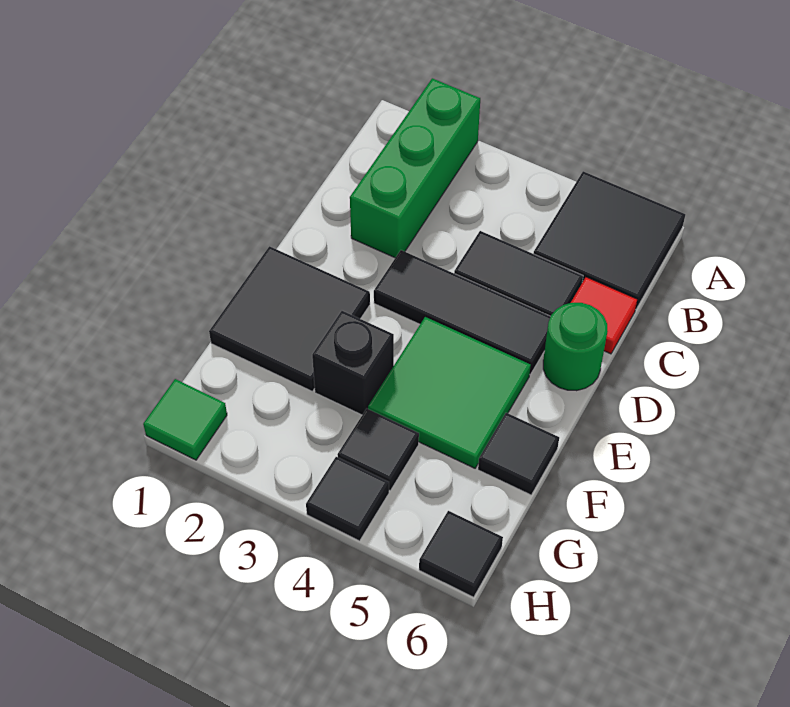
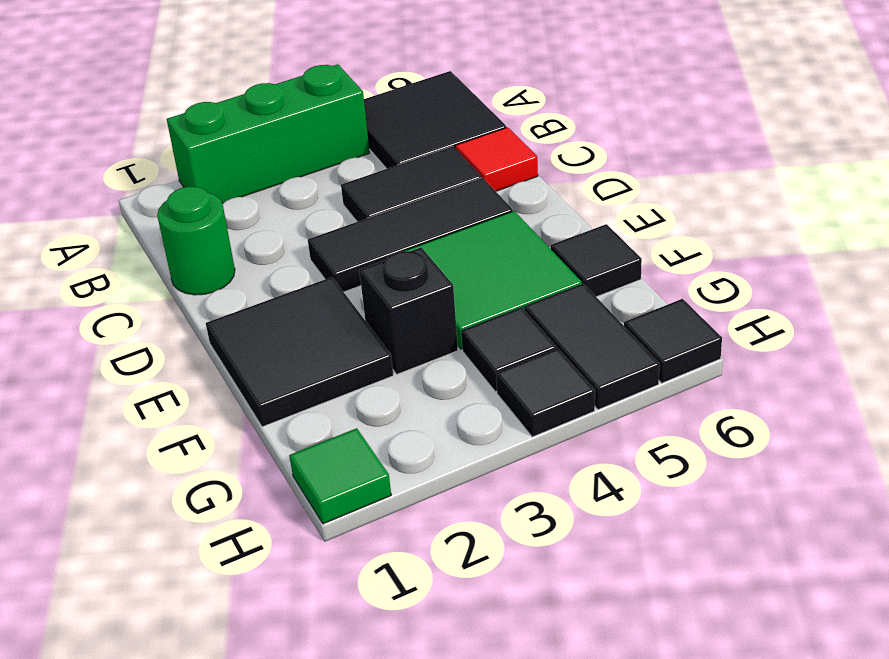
green brick A2:C2 level 1 -> green brick A2:A4 level 1
green round brick D6 level 1 -> green round brick C1 level 1
none -> black tile G5:H5 level 1

